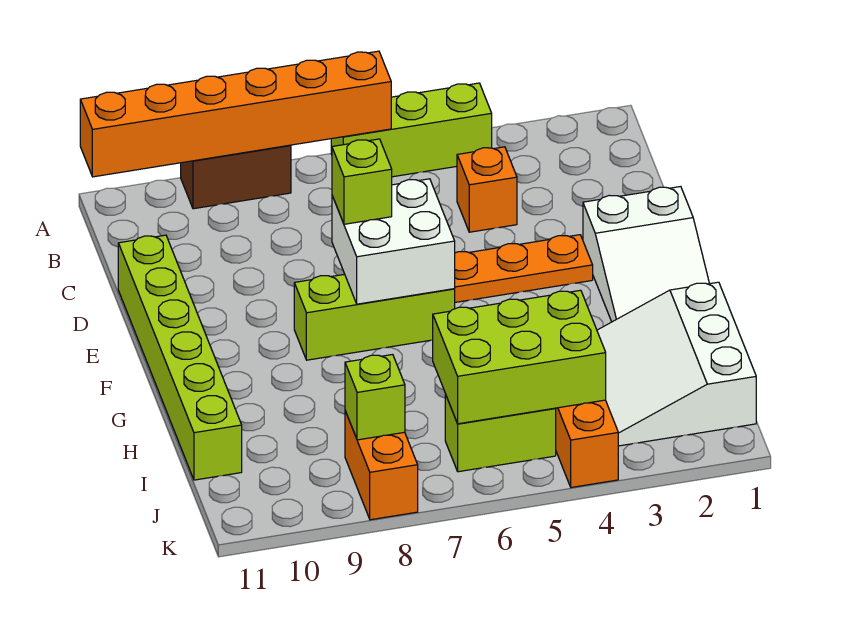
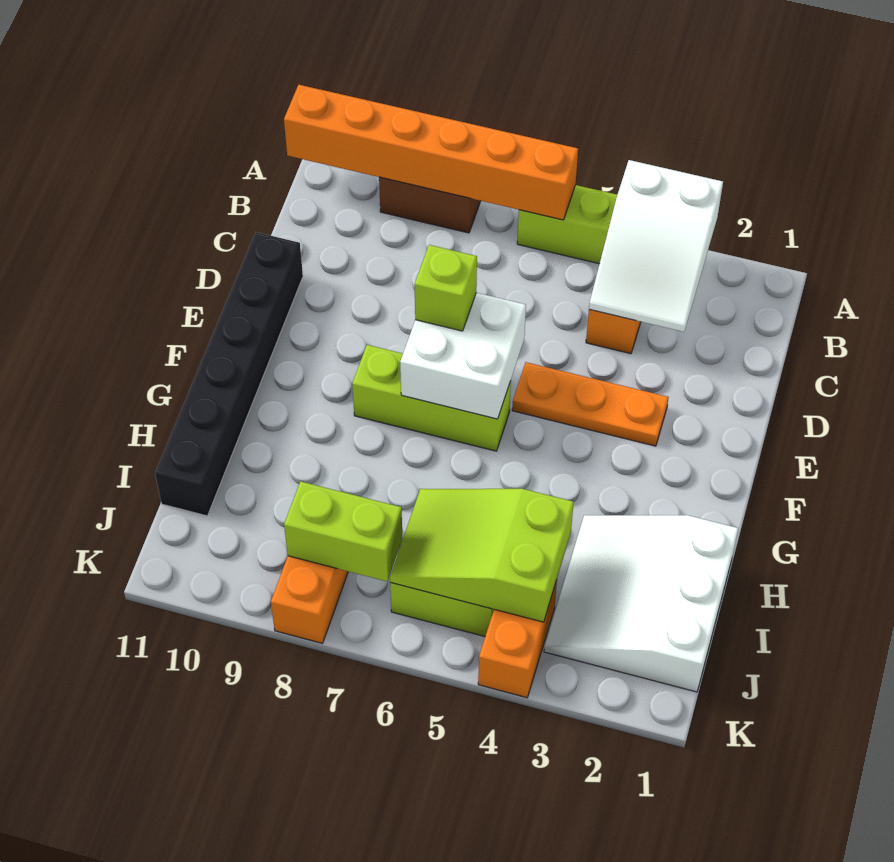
lime brick D11:I11 level 1 -> black brick D11:I11 level 1
white slope E1:G2 level 1 top E -> white slope A3:C4 level 2 top A
lime brick I4:J6 level 2 -> lime slope I4:J6 level 2 top 4
lime brick J8 level 2 -> lime brick J7:J8 level 2

